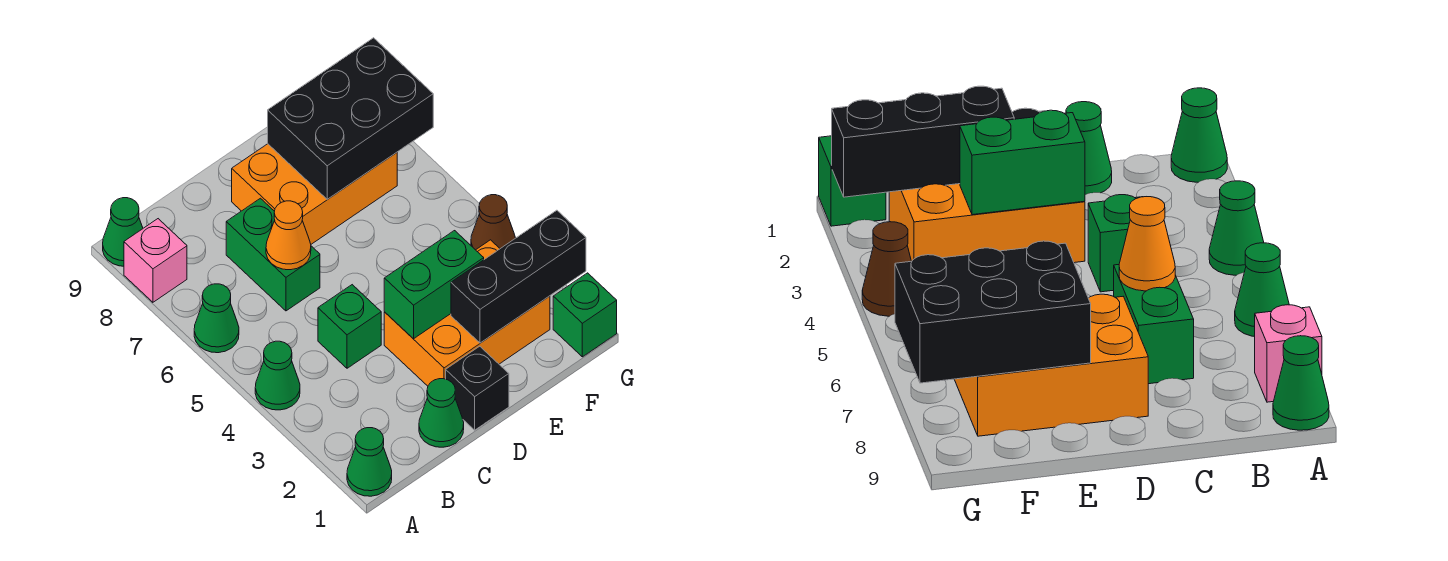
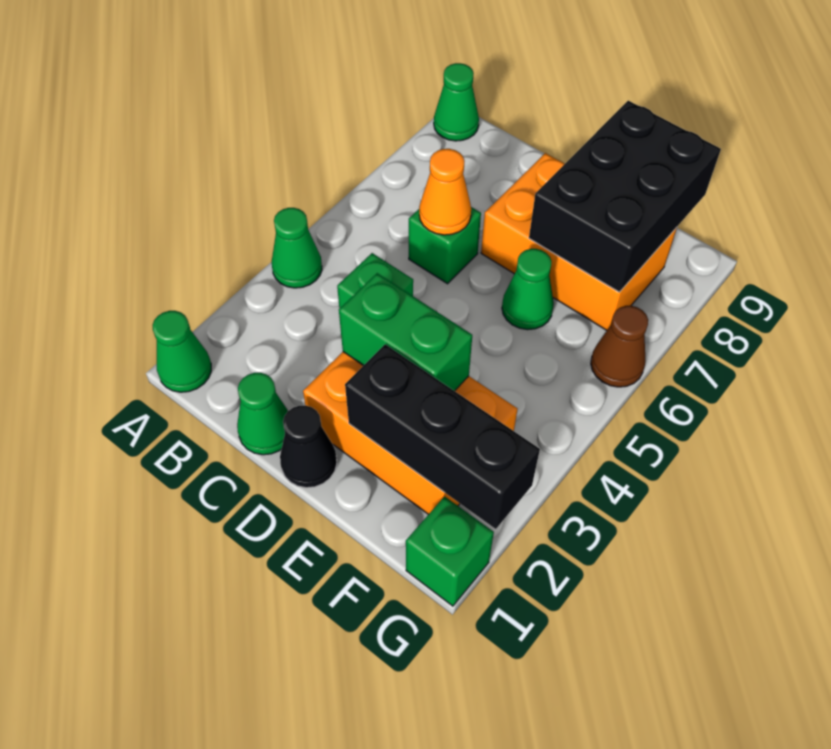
green cone A6 level 1 -> green cone E6 level 1
pink brick A8 level 1 -> none
green brick C6:C7 level 1 -> green brick C6 level 1
black brick D1 level 1 -> black cone D1 level 1
black brick E7:G8 level 2 -> black brick E7:F9 level 2
brown cone G4 level 1 -> brown cone G6 level 1

